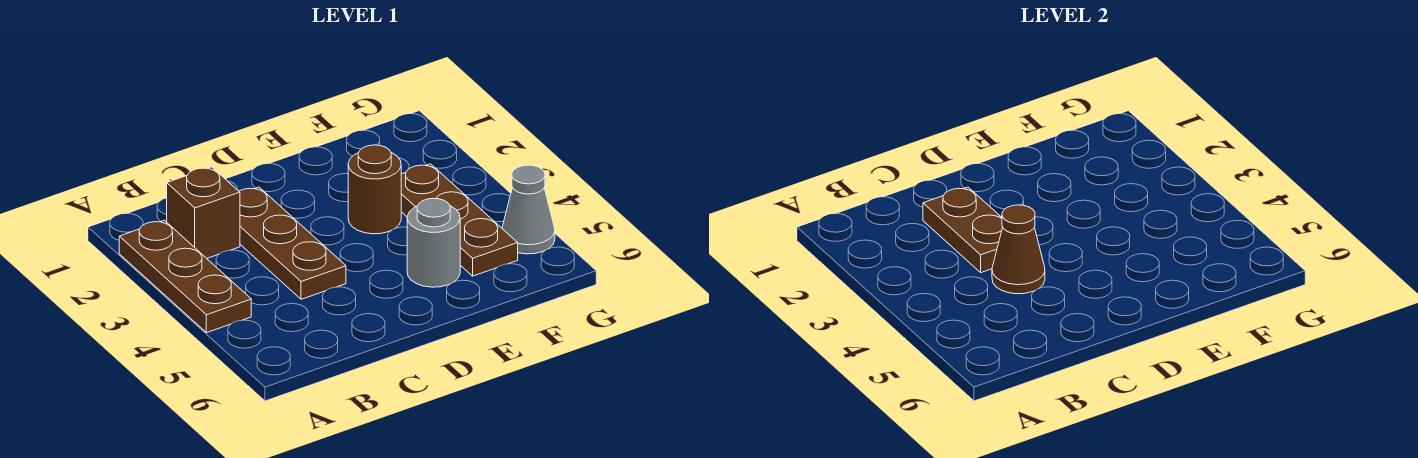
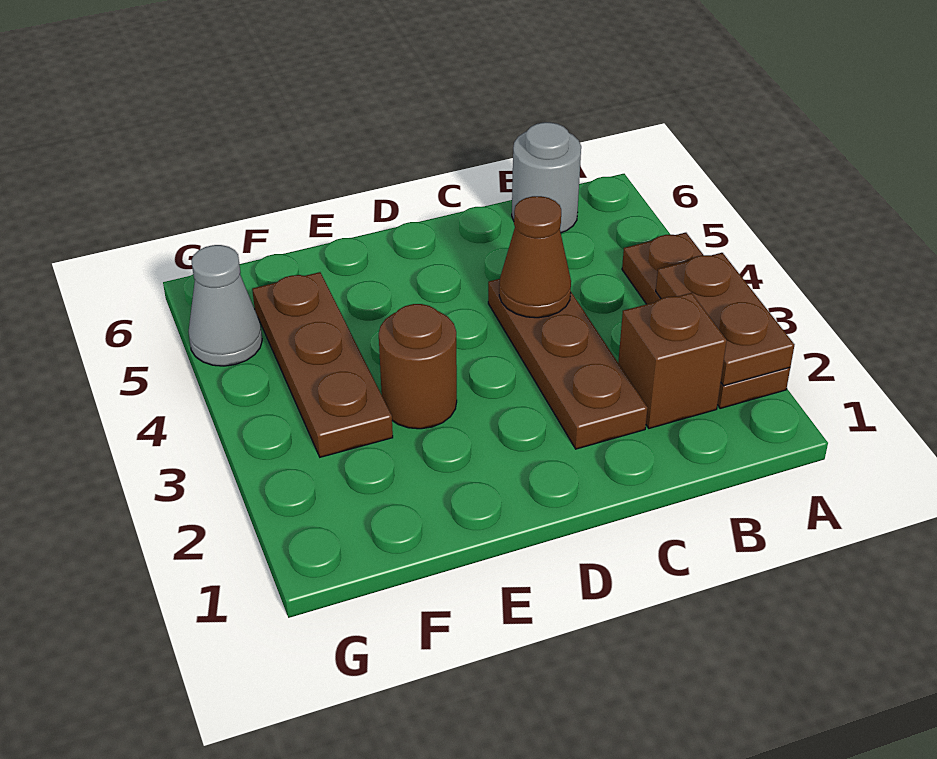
brown plate C2:C3 level 2 -> brown plate A2:A3 level 2
grey round brick E5 level 1 -> grey round brick B6 level 1

